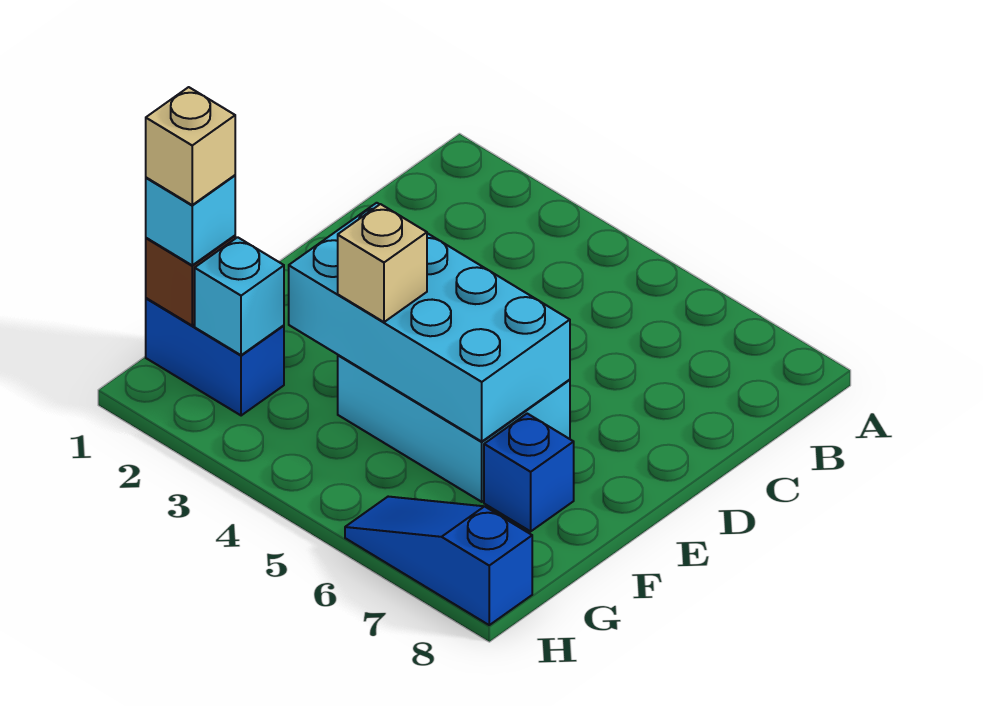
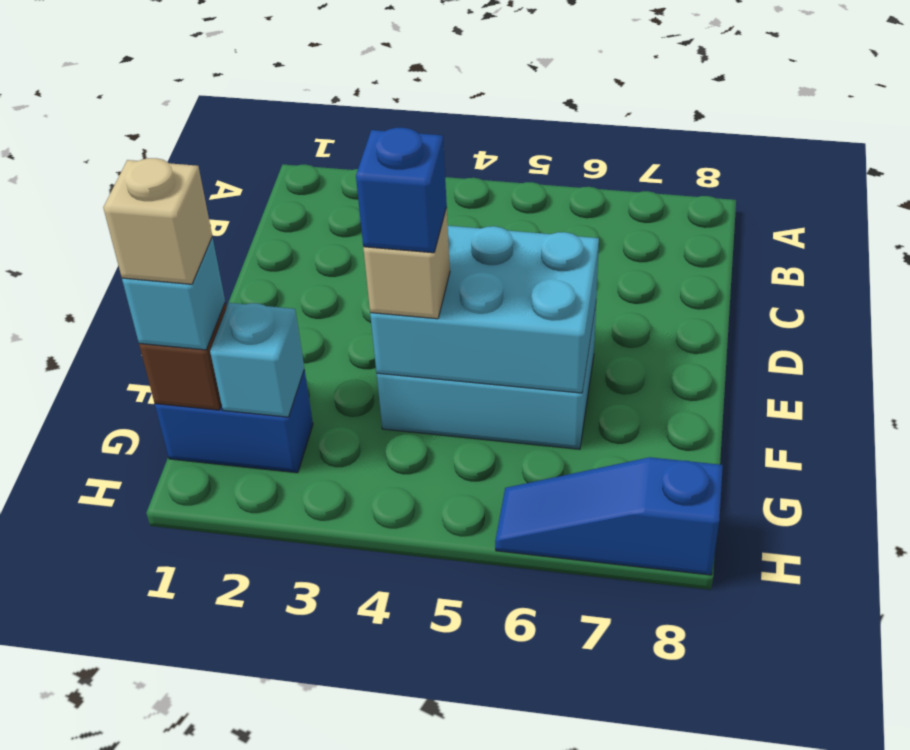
cyan brick E3:F6 level 2 -> cyan brick E4:F6 level 2
blue brick F7 level 1 -> blue brick F4 level 4

